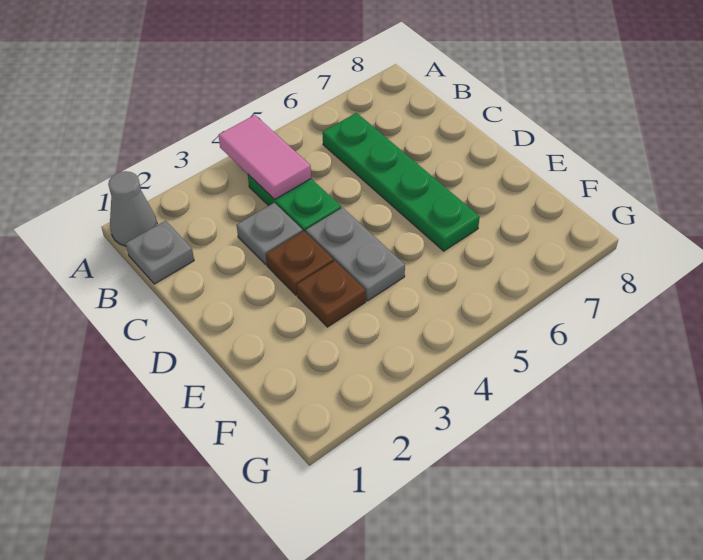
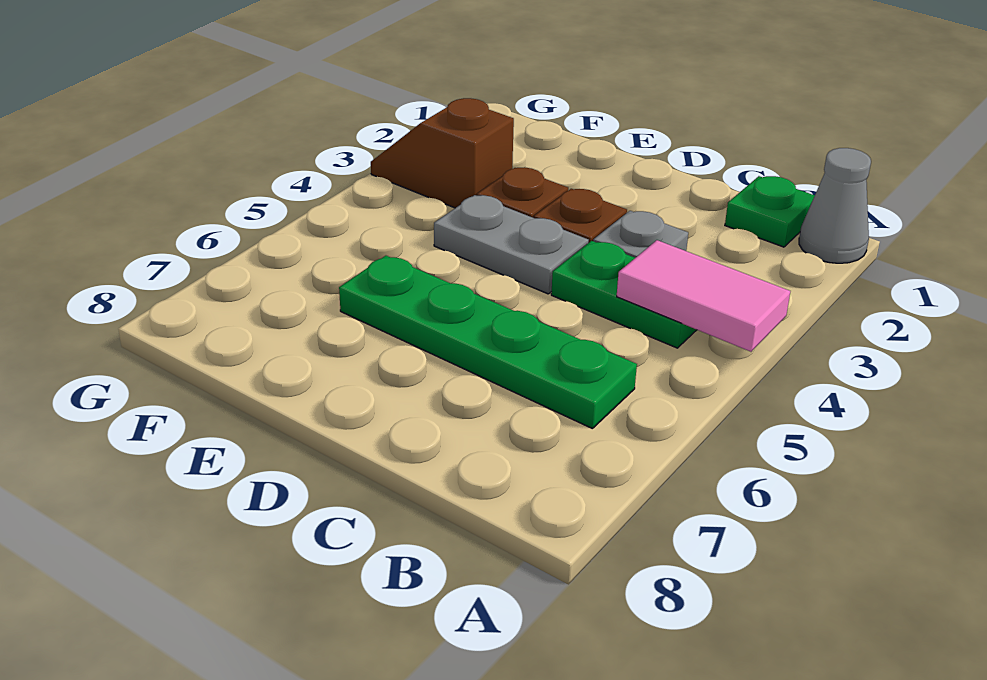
grey plate B1 level 1 -> green plate B1 level 1
none -> brown slope F3:G3 level 1 top F

